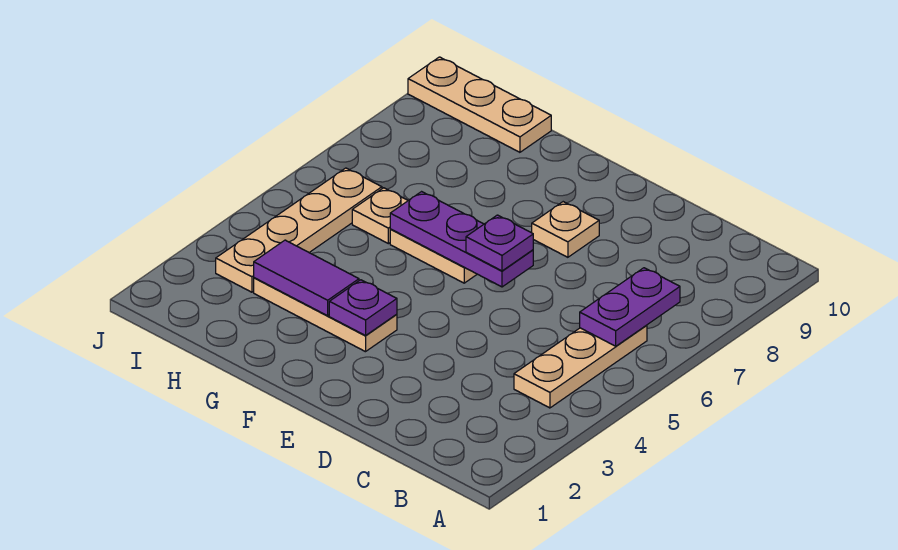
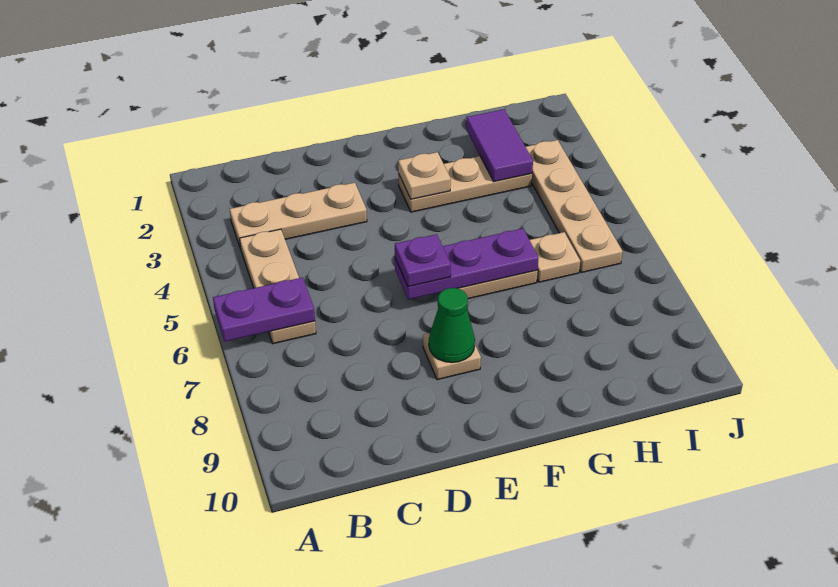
purple plate B6:B7 level 2 -> purple plate A6:B6 level 2
none -> green cone E8 level 2
purple plate F3 level 2 -> tan plate F3 level 2
purple tile G3:H3 level 2 -> purple tile H2:H3 level 2
tan plate H10:J10 level 1 -> tan plate B3:D3 level 1

